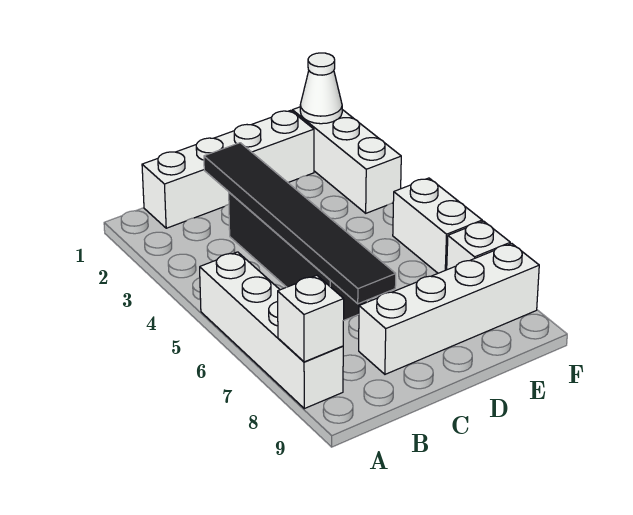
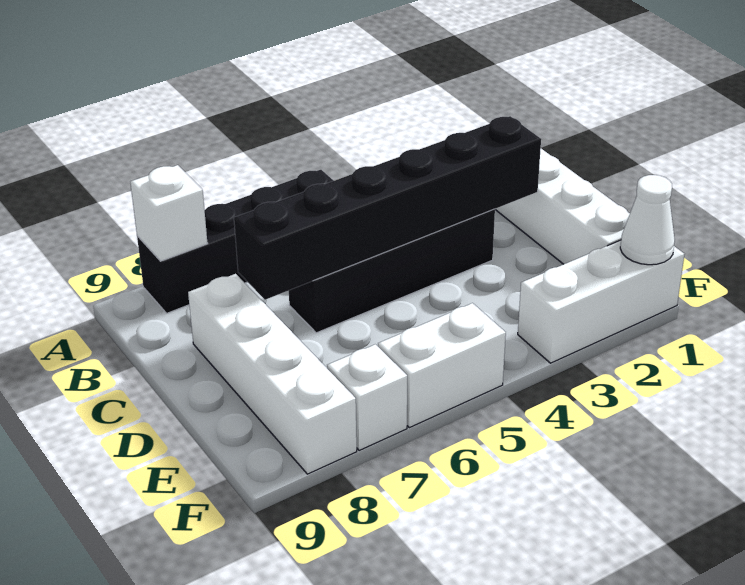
white brick A5:A8 level 1 -> black brick A5:A8 level 1
black tile C2:C7 level 2 -> black brick C2:C7 level 2

